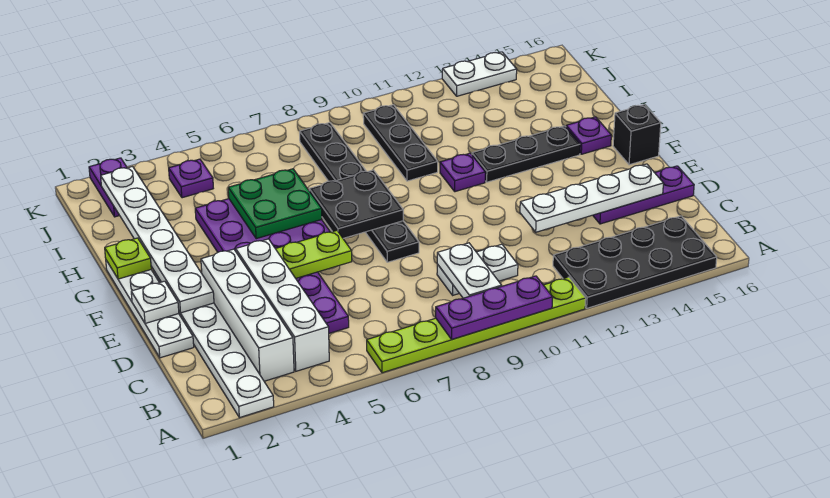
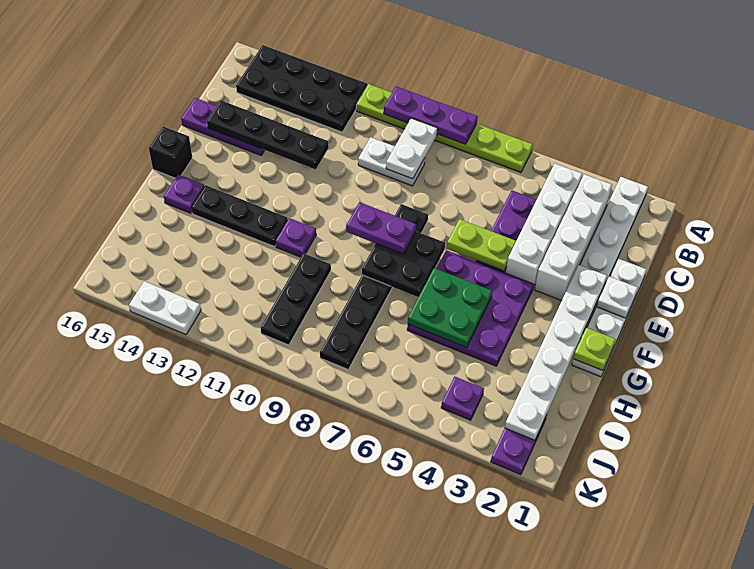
white plate D12:D15 level 2 -> black plate D12:D15 level 2
none -> purple plate F8:F9 level 3

